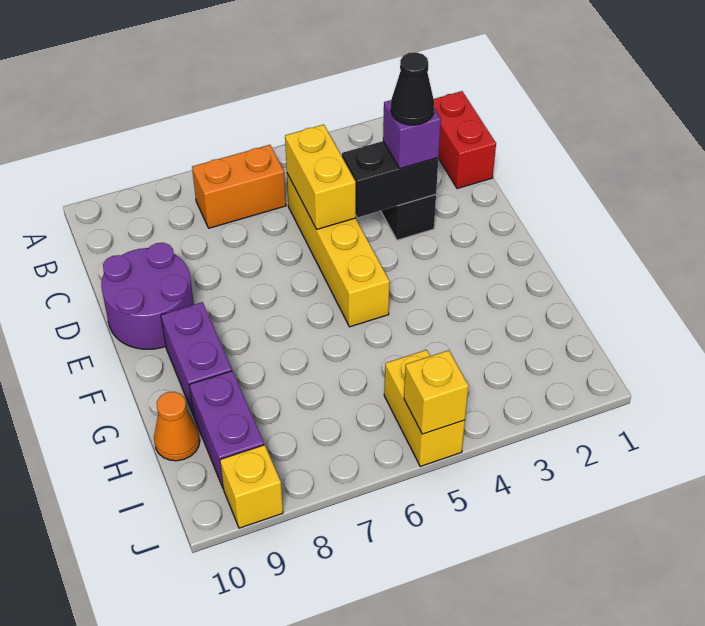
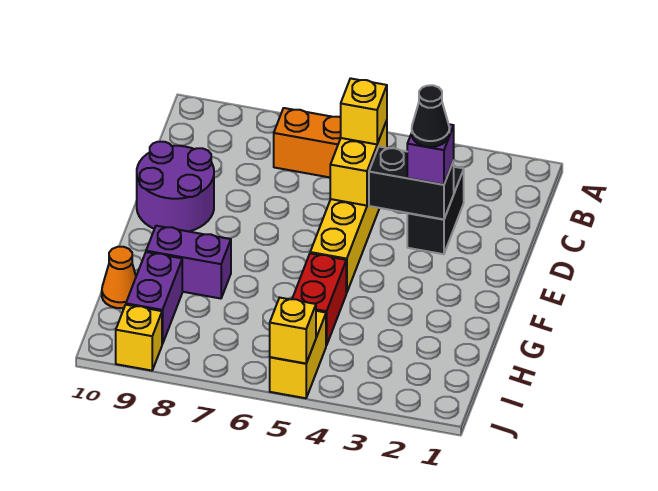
red brick B1:C1 level 1 -> red brick G5:H5 level 1
none -> yellow brick C5 level 3
purple brick F9:G9 level 1 -> purple brick G8:G9 level 1

